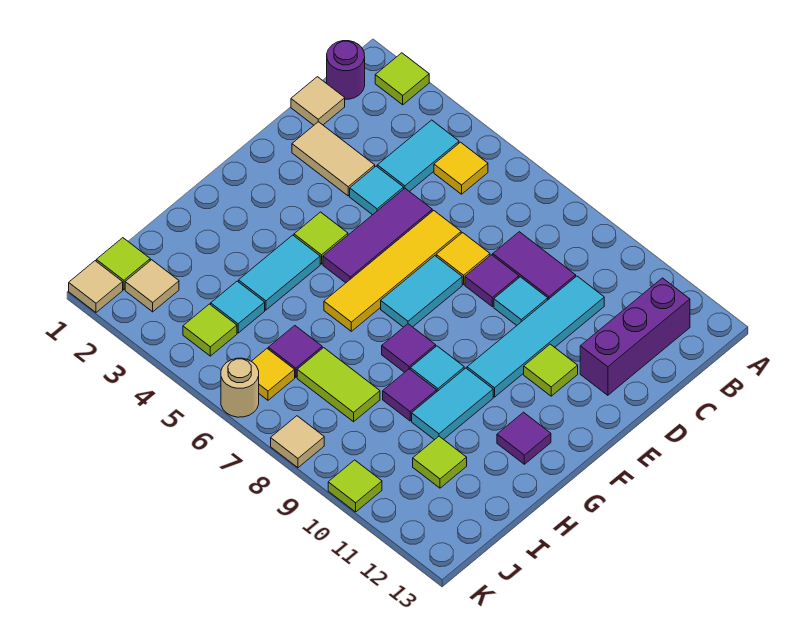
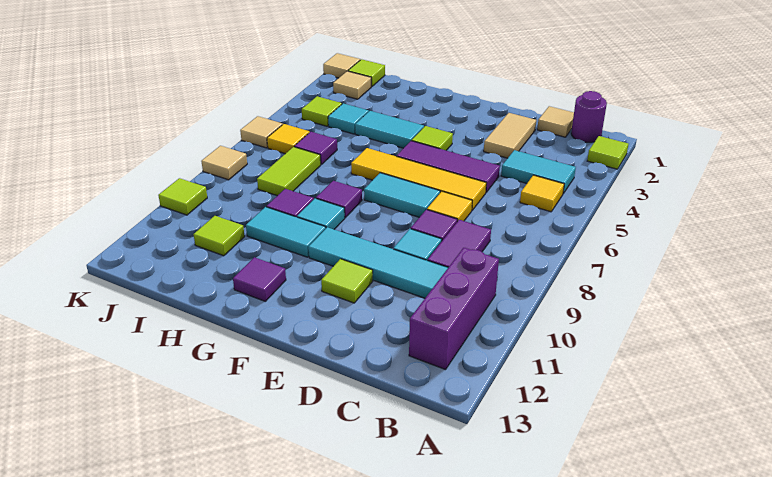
purple brick B12:D12 level 1 -> purple brick B10:B12 level 1
cyan tile D4 level 1 -> none
tan round brick K6 level 1 -> tan tile K6 level 1

